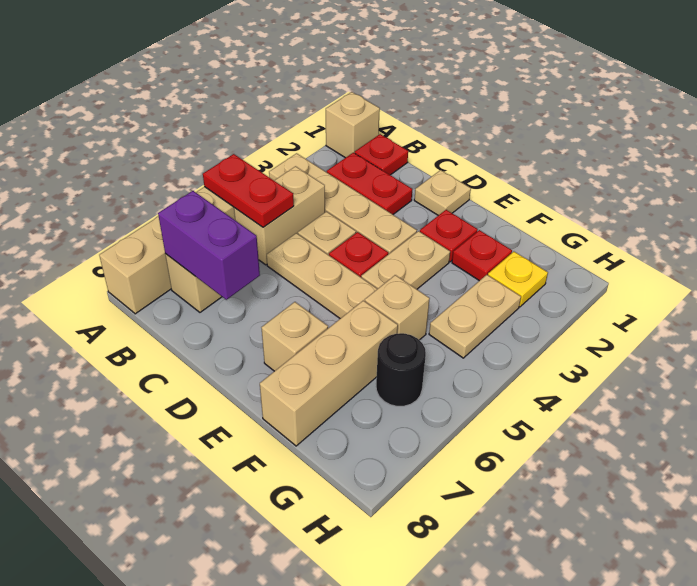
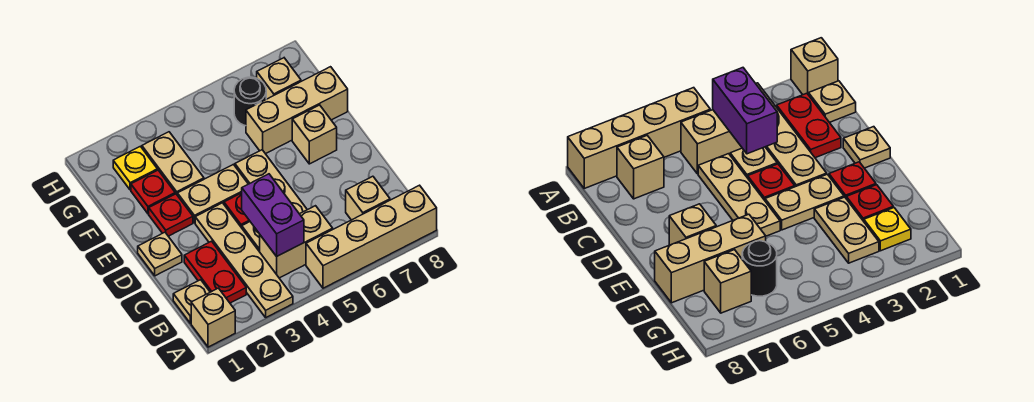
red plate A5:B5 level 2 -> none
red plate B1 level 1 -> tan plate B1 level 1
purple brick B7:C7 level 2 -> purple brick B4:C4 level 2
tan brick F5 level 1 -> tan brick G7 level 1
tan plate G3:G4 level 1 -> tan plate F3:G3 level 1

